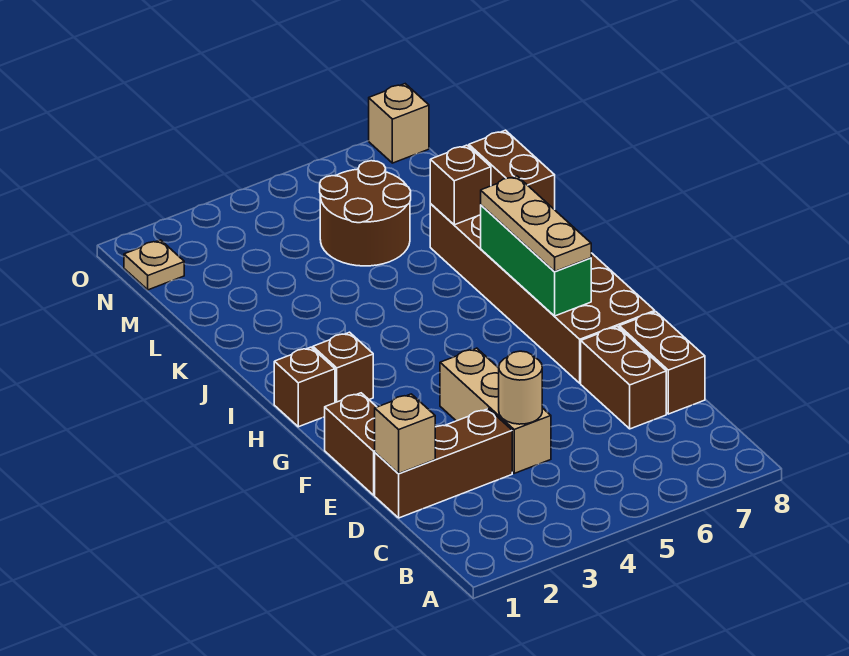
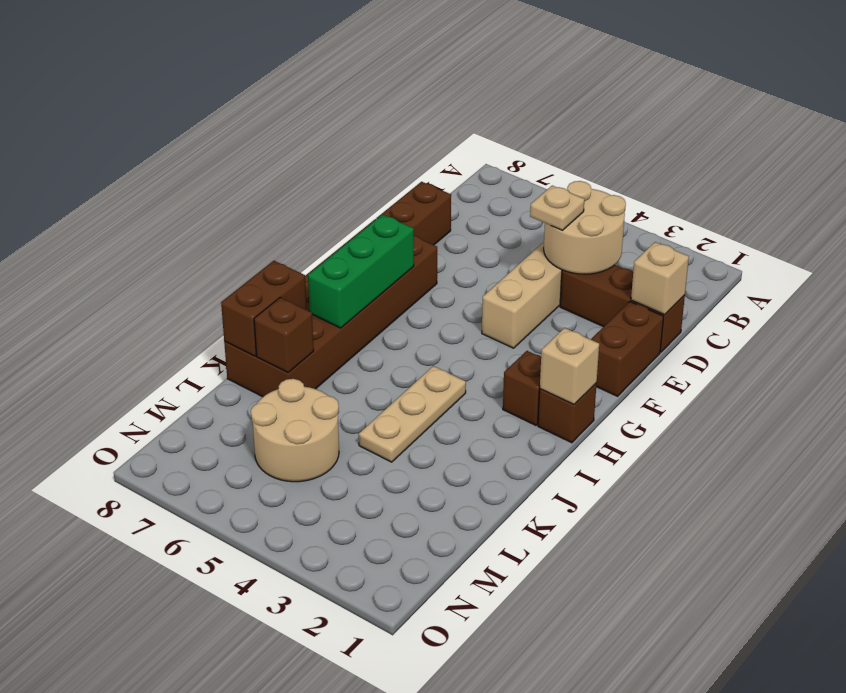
tan round brick D4 level 2 -> tan round brick C3:D4 level 2
brown brick D7:E7 level 1 -> none
tan plate G7:I7 level 3 -> tan plate I4:K4 level 1
brown round brick L5:M6 level 1 -> tan round brick L5:M6 level 1
tan plate N1 level 1 -> tan plate D4 level 3
tan brick O8 level 1 -> tan brick H1 level 2

